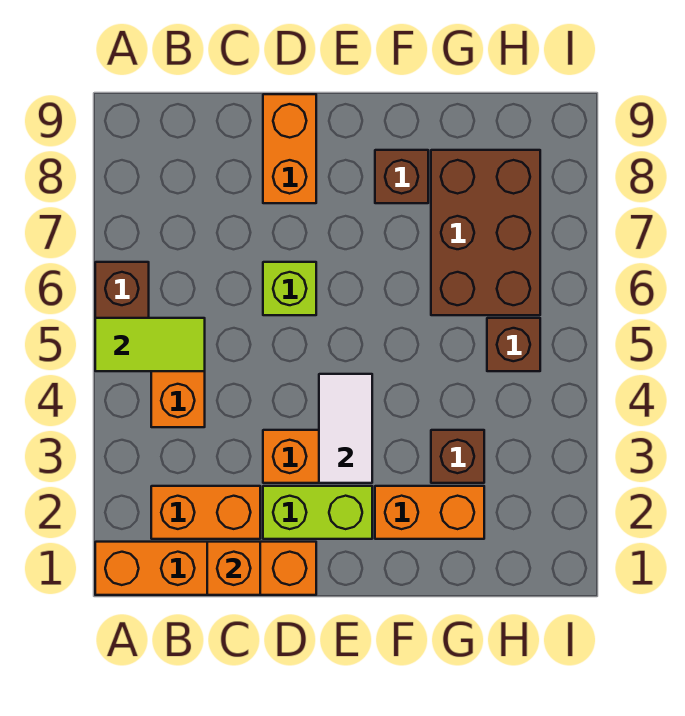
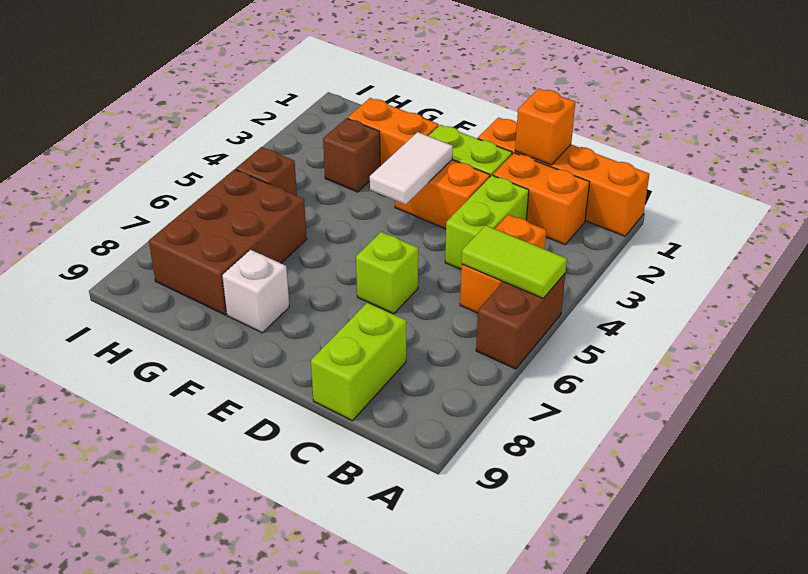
none -> lime brick C3:C4 level 1
none -> lime brick C8:C9 level 1
orange brick D8:D9 level 1 -> none
brown brick F8 level 1 -> white brick F8 level 1

